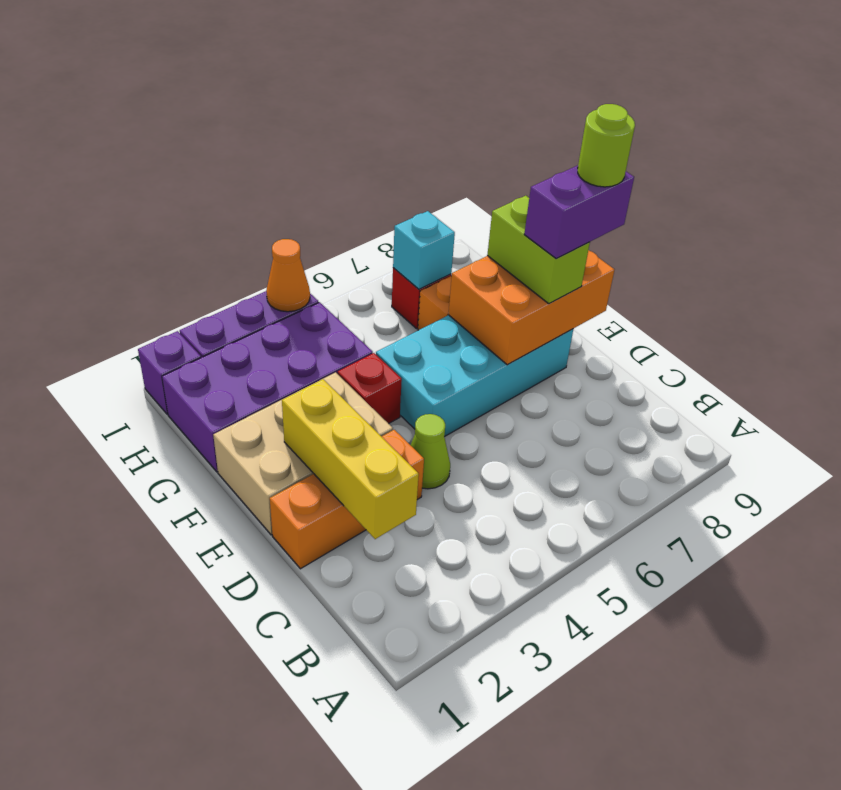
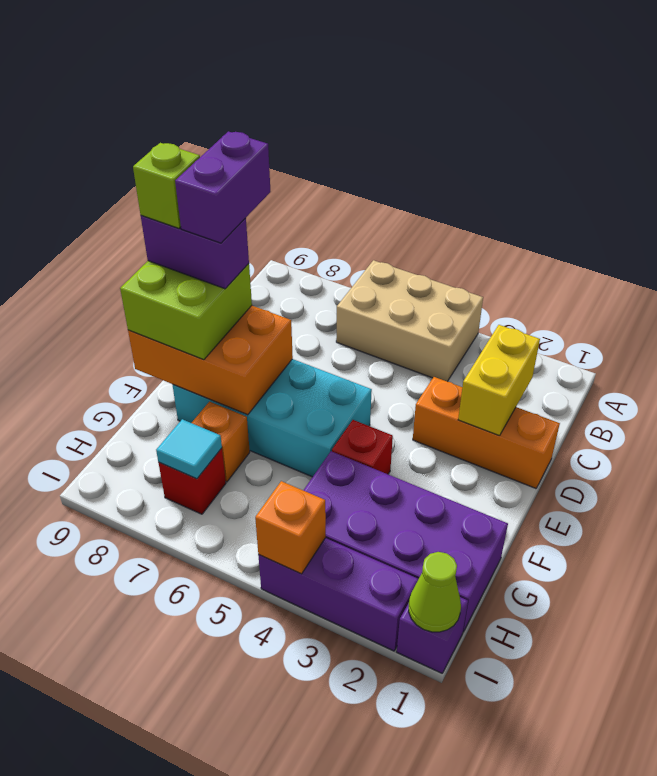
yellow brick C2:E2 level 2 -> yellow brick C2:D2 level 2
lime cone D4 level 1 -> lime cone I1 level 2
none -> purple brick D8:E8 level 5
tan brick E1:F3 level 1 -> tan brick A4:B6 level 1
lime brick E8:F8 level 3 -> lime brick E8:F9 level 3
lime round brick E9 level 5 -> lime brick E9 level 5
cyan brick H7 level 2 -> cyan tile H7 level 2
orange cone I4 level 2 -> orange brick I4 level 2

